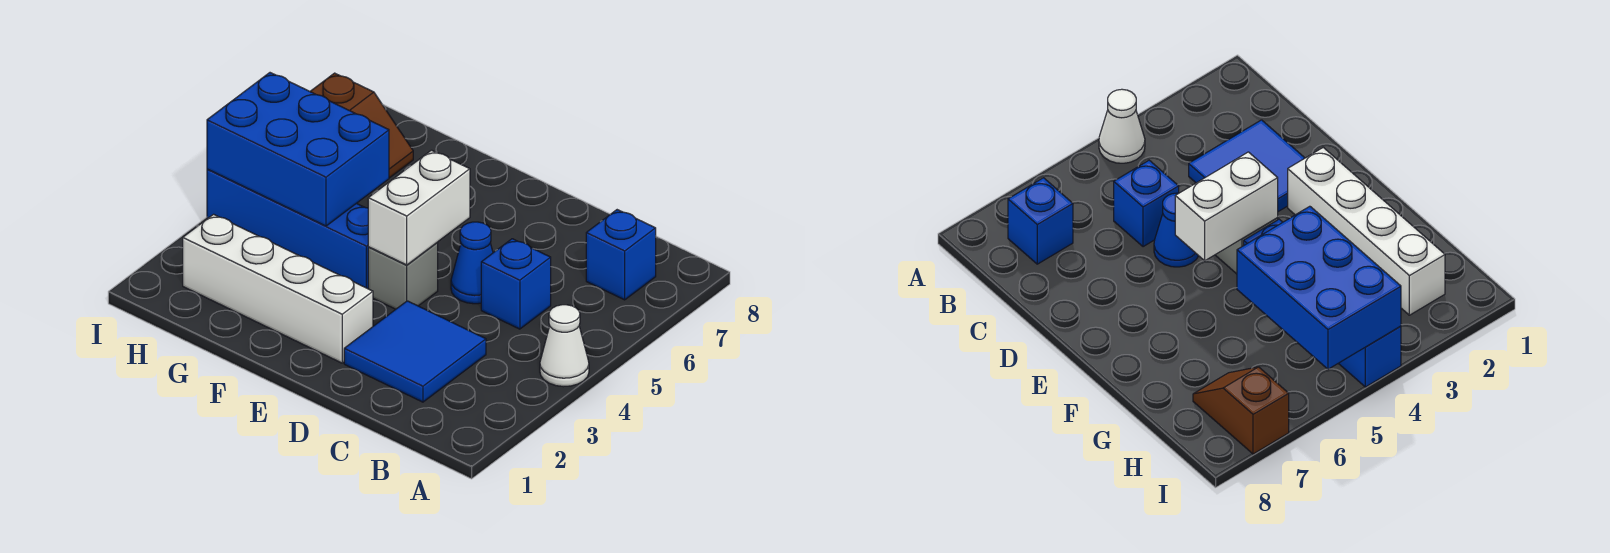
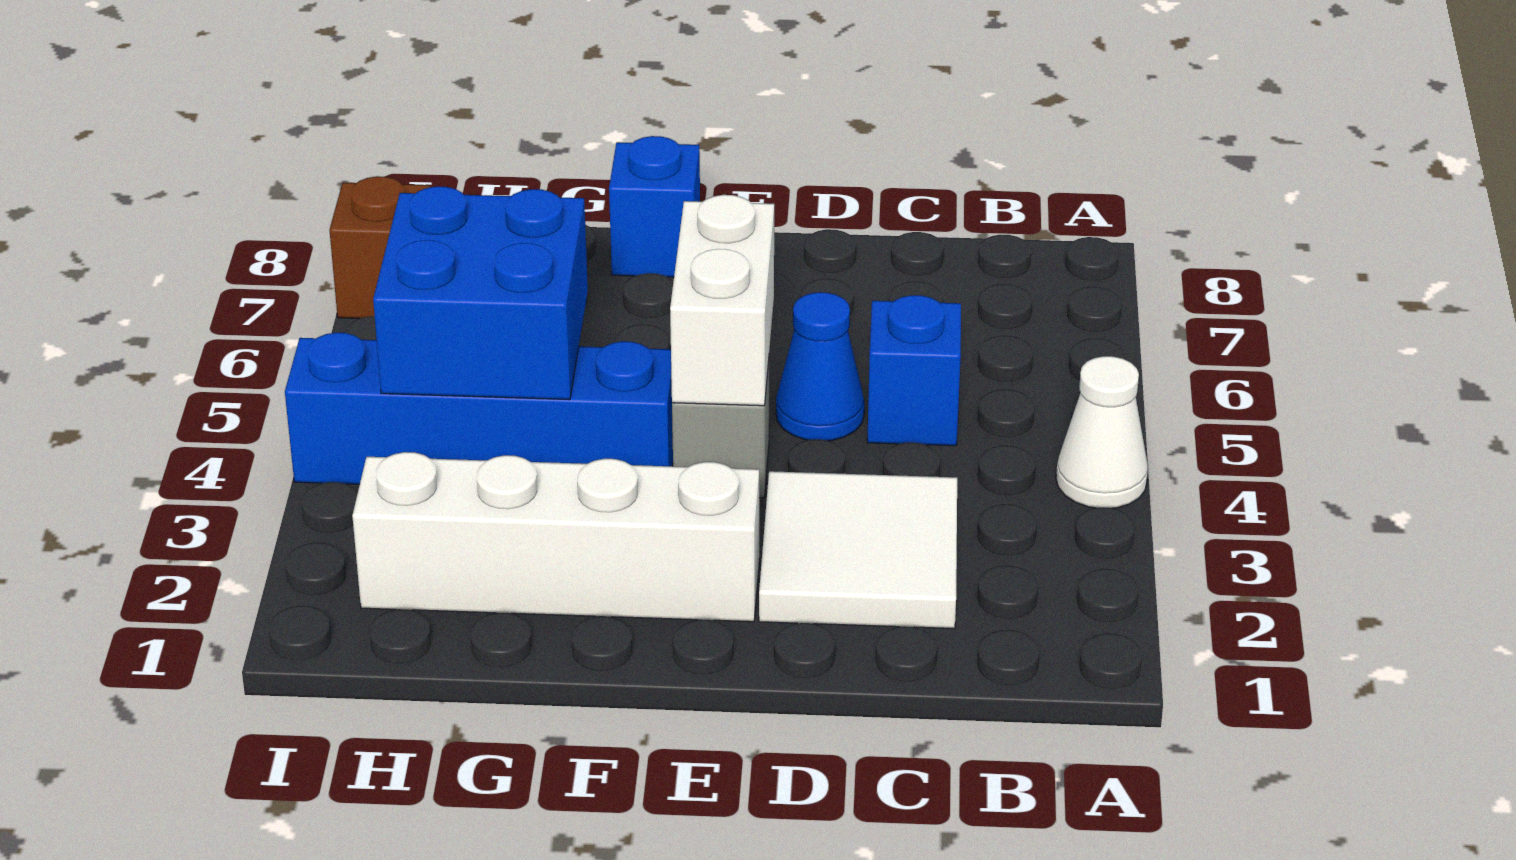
blue brick B7 level 1 -> blue brick F8 level 1
blue tile C2:D3 level 1 -> white tile C2:D3 level 1
blue brick G4:I5 level 2 -> blue brick G4:H5 level 2

